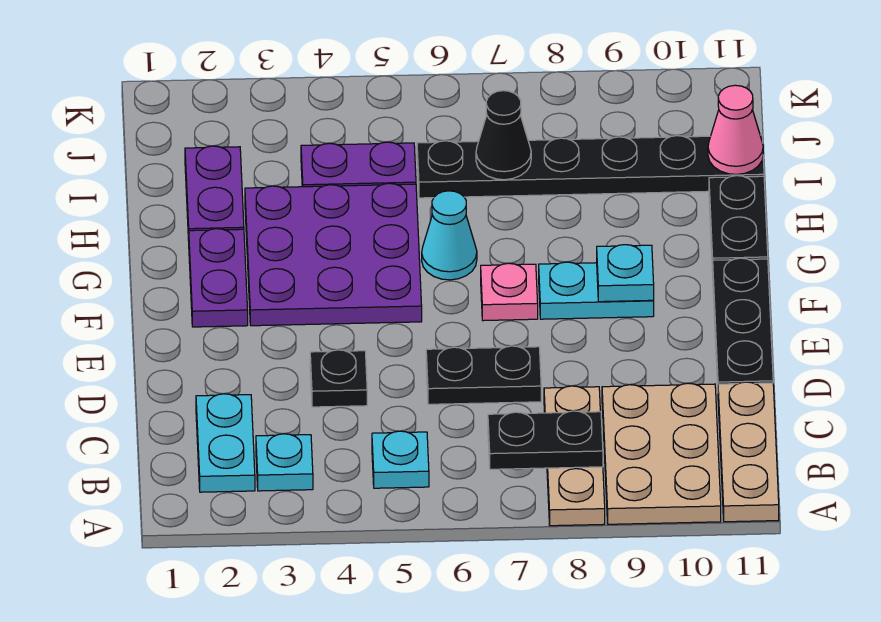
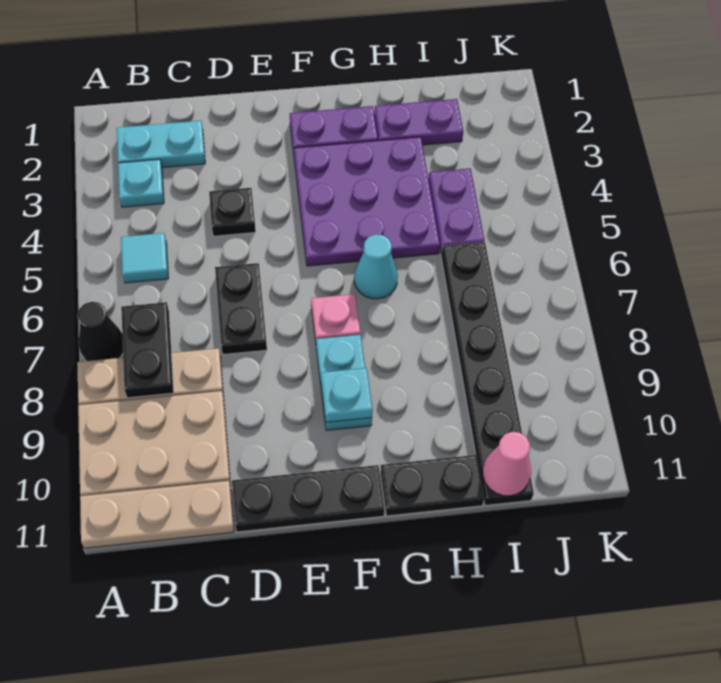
cyan plate B5 level 1 -> cyan tile B5 level 1
black cone I7 level 2 -> black cone A7 level 1

